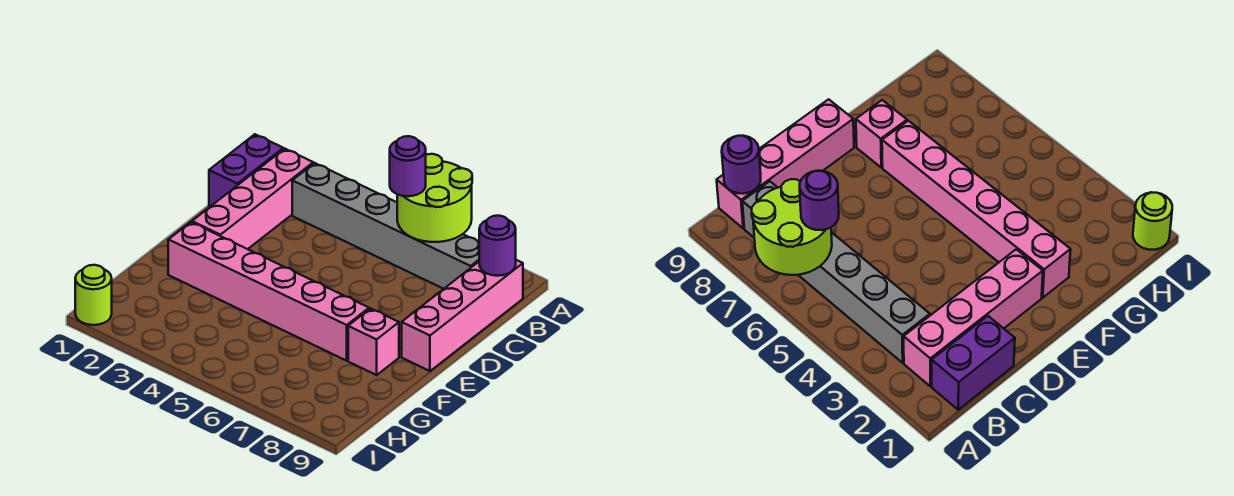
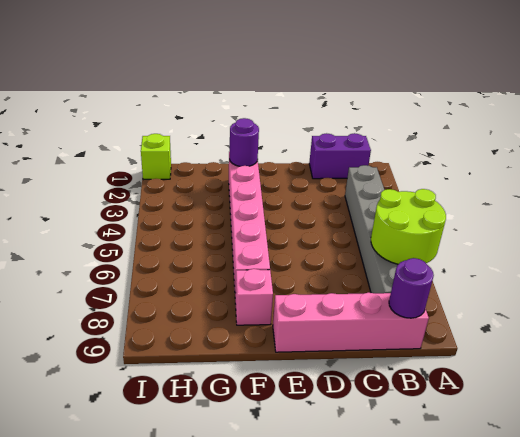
pink brick B2:E2 level 1 -> none
purple round brick B6 level 3 -> purple round brick F2 level 2
lime round brick I1 level 1 -> lime brick I1 level 1

